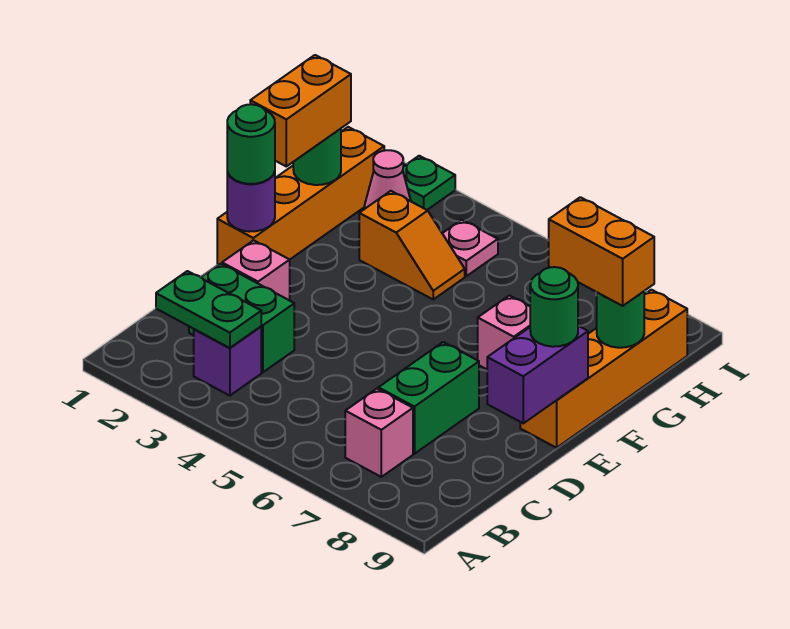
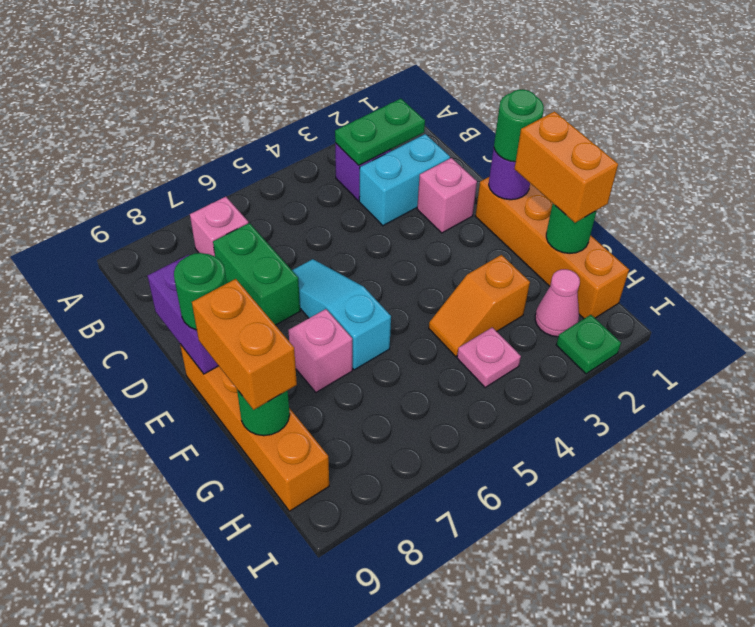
green brick C2:C3 level 1 -> cyan brick C2:C3 level 1
none -> cyan slope D6:F6 level 1 top F
orange brick G8:G9 level 3 -> orange brick F9:G9 level 3

